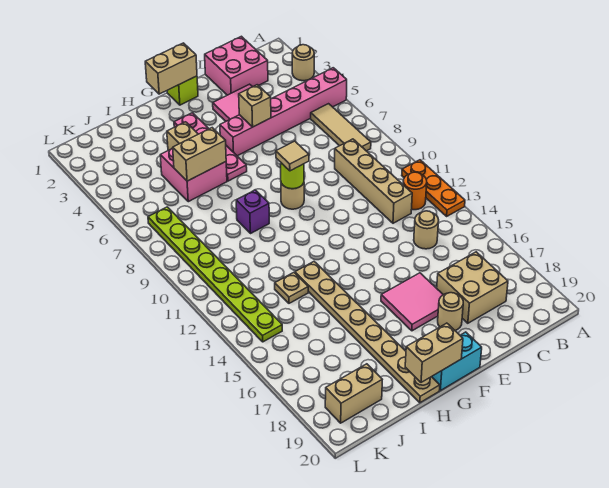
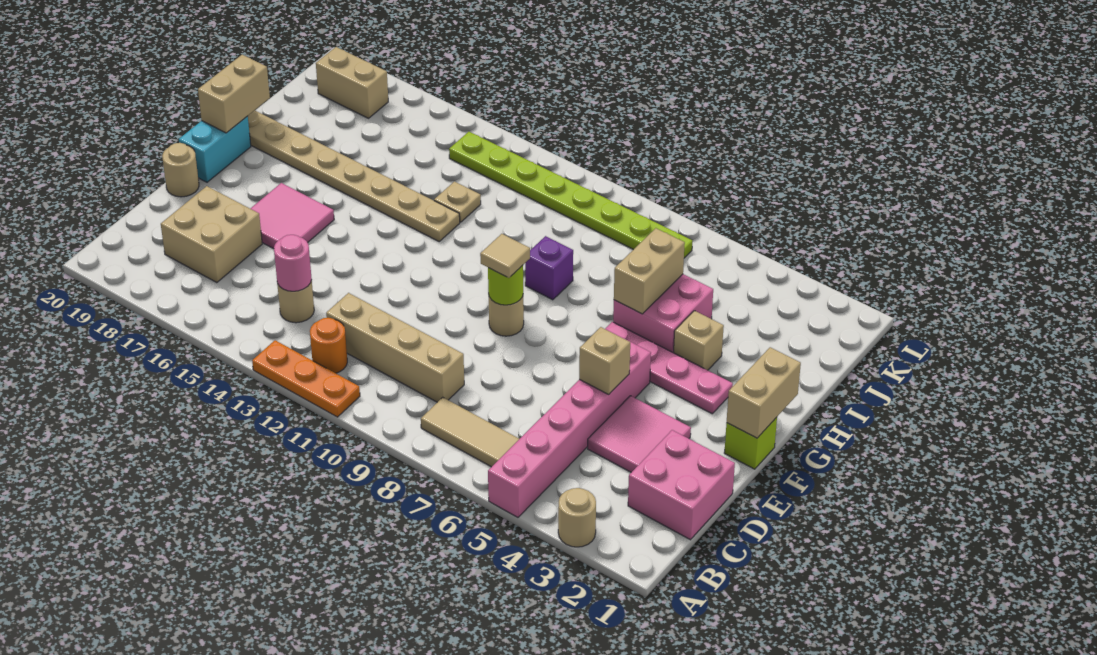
none -> pink round brick C14 level 2
tan round brick E18 level 1 -> tan round brick E20 level 1
tan brick J19:K19 level 1 -> tan brick K18:K19 level 1

